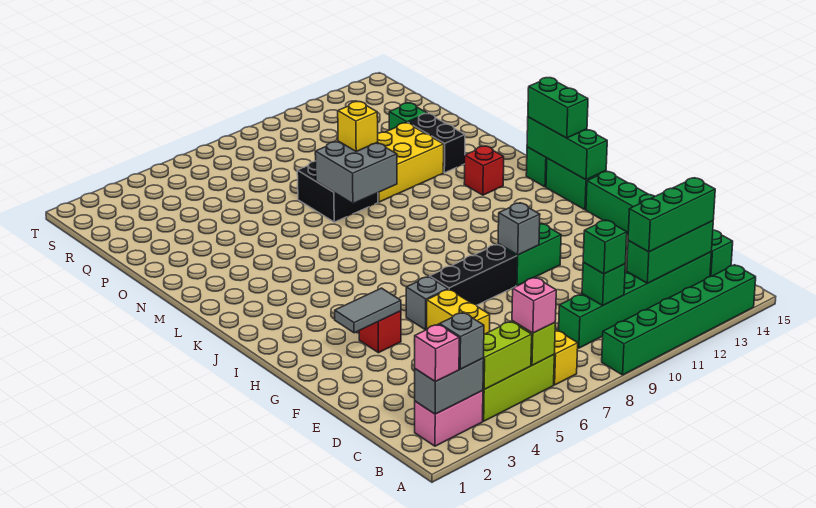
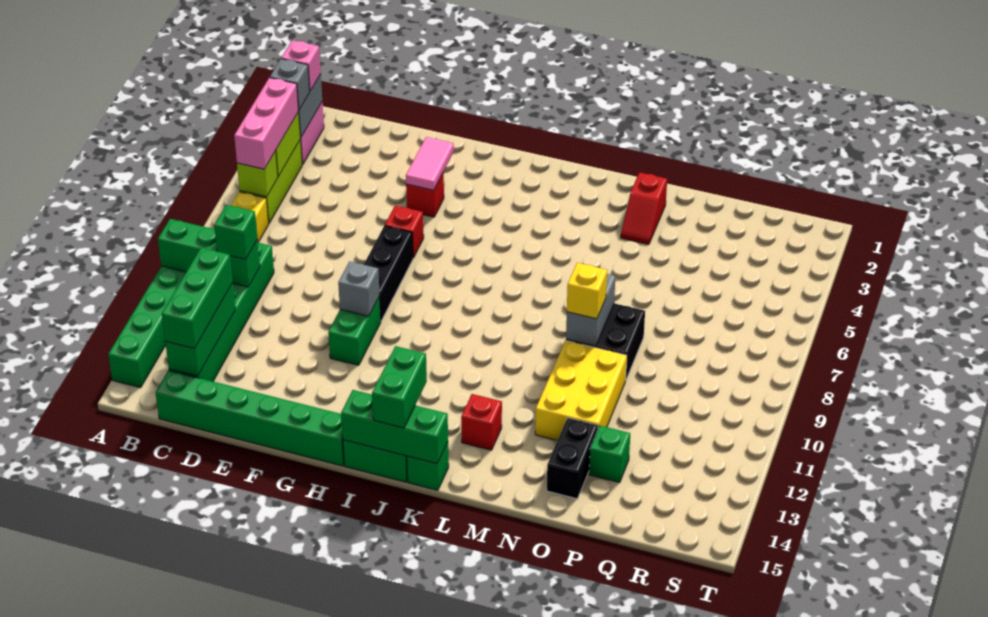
pink brick B6 level 3 -> pink brick B4:B6 level 3
green brick C10 level 2 -> green brick A10:C10 level 2
yellow brick E6:F6 level 1 -> none
grey tile G3:G4 level 2 -> pink tile G3:G4 level 2
grey brick G6 level 1 -> red brick G6 level 1
green brick J15:K15 level 3 -> green brick J14:J15 level 3
grey brick M8:N9 level 2 -> grey brick N8:N9 level 2
none -> red slope N2:N3 level 1 top 2
black brick N13:O13 level 1 -> black brick O13:O14 level 1

